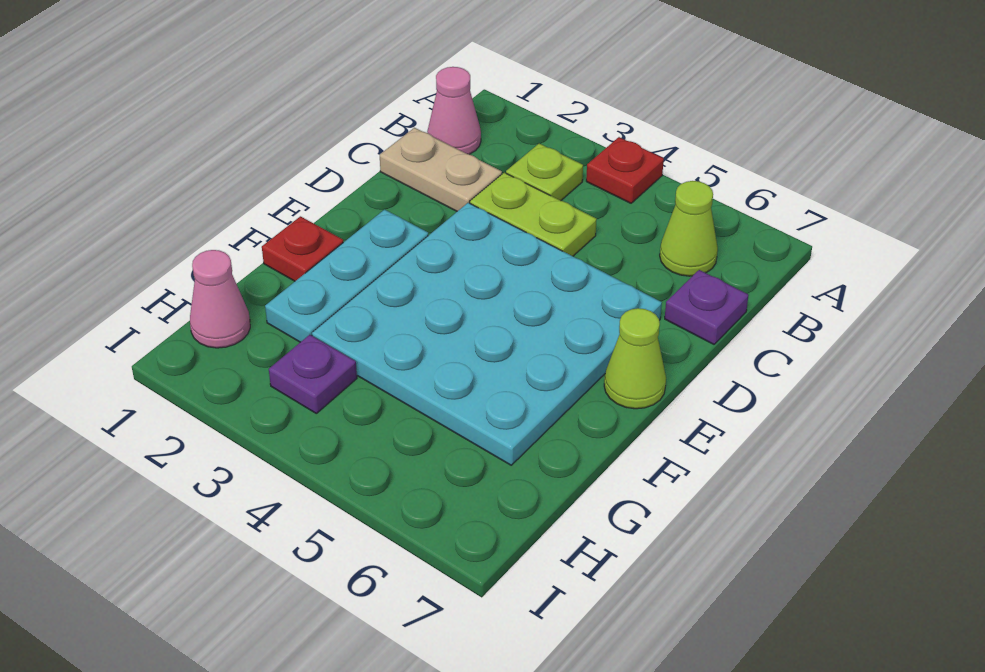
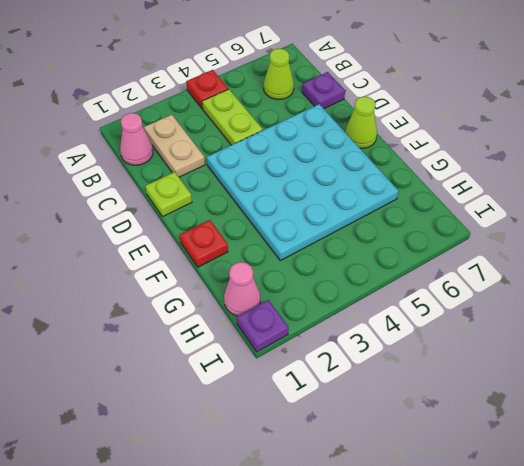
lime plate B3 level 1 -> lime plate D1 level 1
tan plate C1:C2 level 1 -> tan plate B2:C2 level 1
lime plate C3:C4 level 1 -> lime plate B4:C4 level 1
cyan plate E2:G2 level 1 -> none
purple plate H3 level 1 -> purple plate I1 level 1

